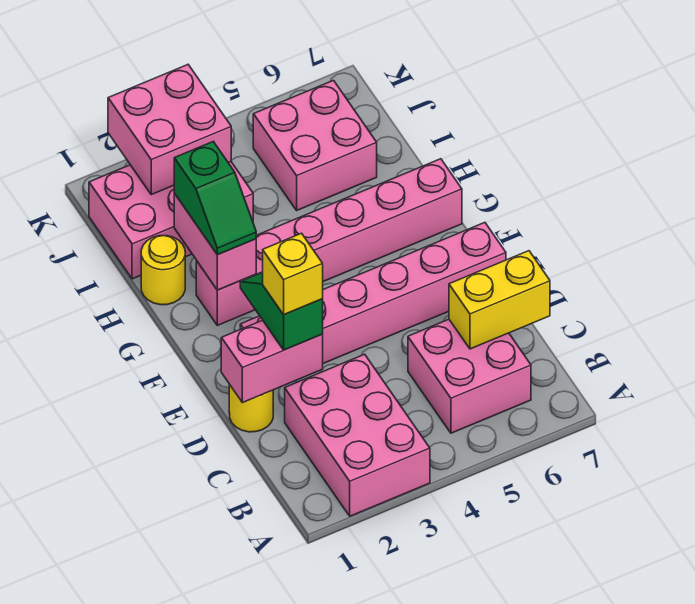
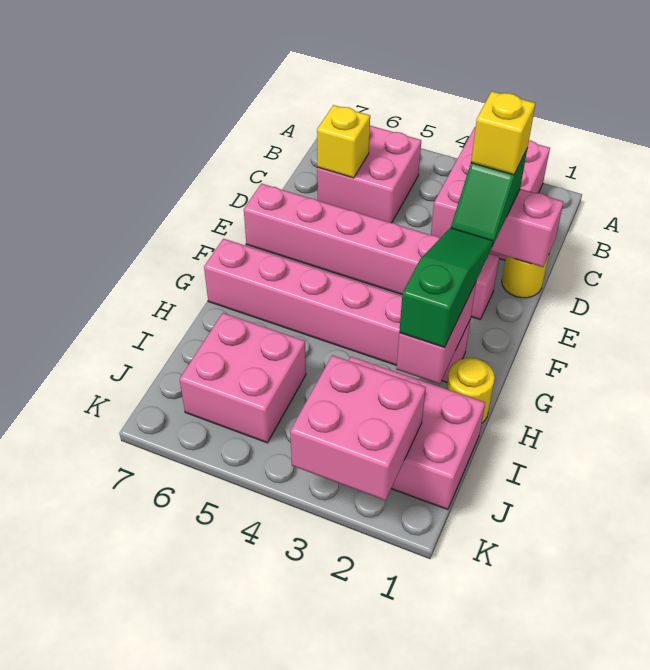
yellow brick C6:C7 level 2 -> yellow brick C6 level 2
green slope G2:H2 level 3 top H -> green slope F2:H2 level 3 top H

